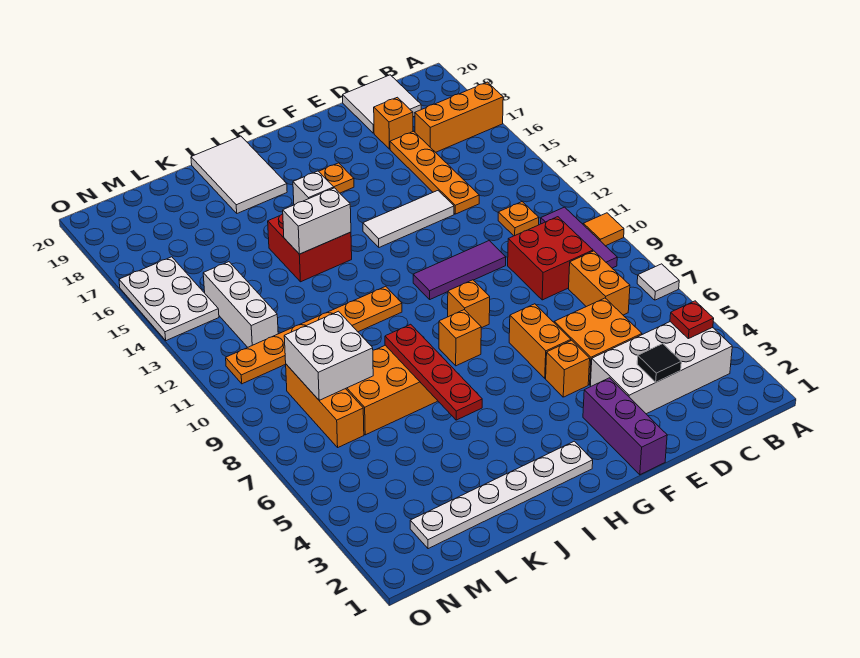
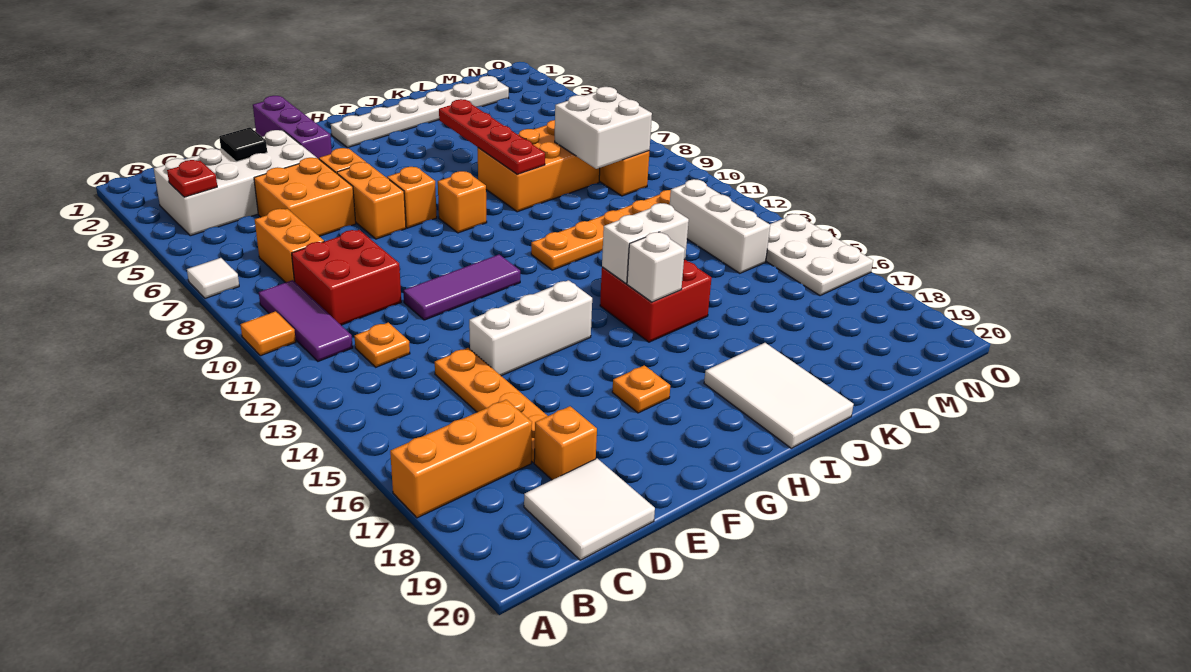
white tile E14:G14 level 1 -> white brick E14:G14 level 1
orange brick G9 level 1 -> orange brick G7 level 1

